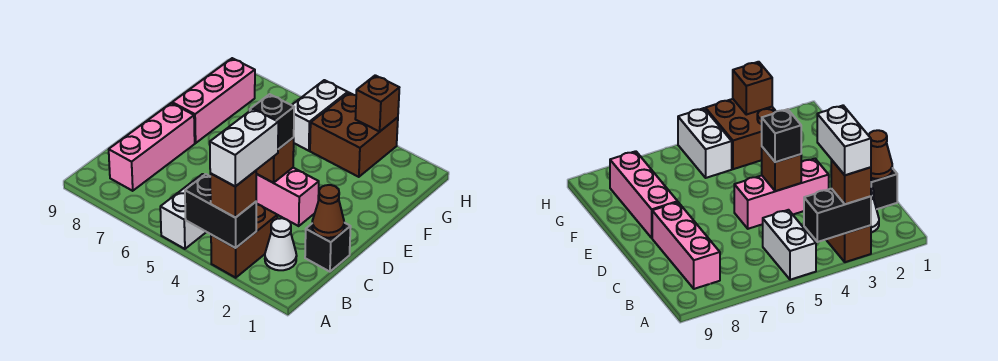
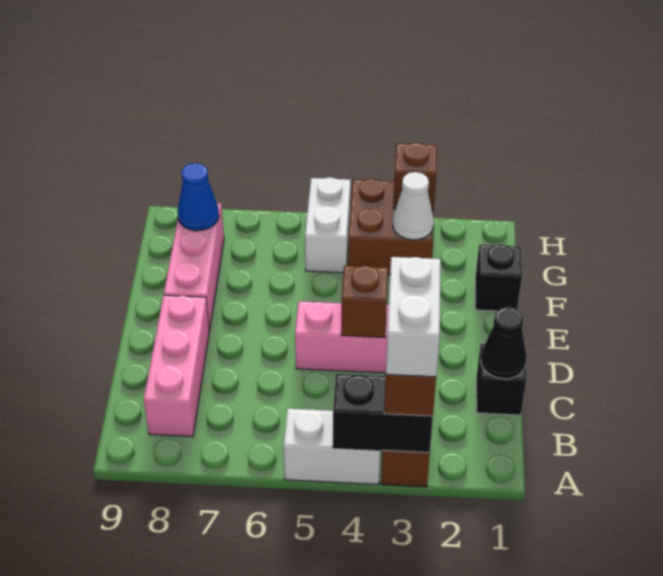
white brick A5:B5 level 1 -> white brick A4:A5 level 1
white cone B2 level 1 -> white cone G3 level 2
brown cone C1 level 2 -> black cone C1 level 2
black brick D4 level 3 -> black brick F1 level 1
none -> blue cone G8 level 2

